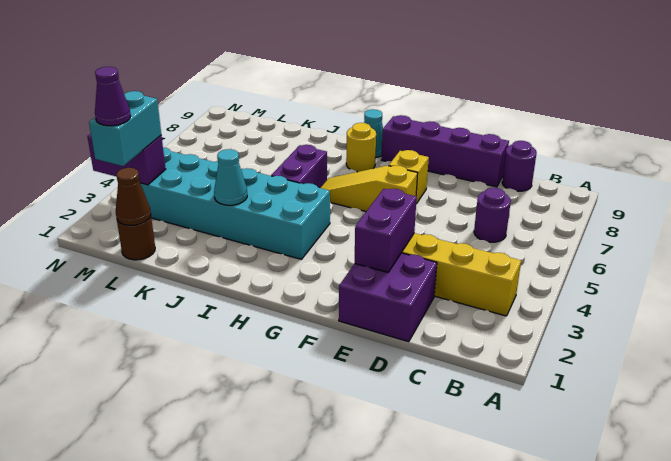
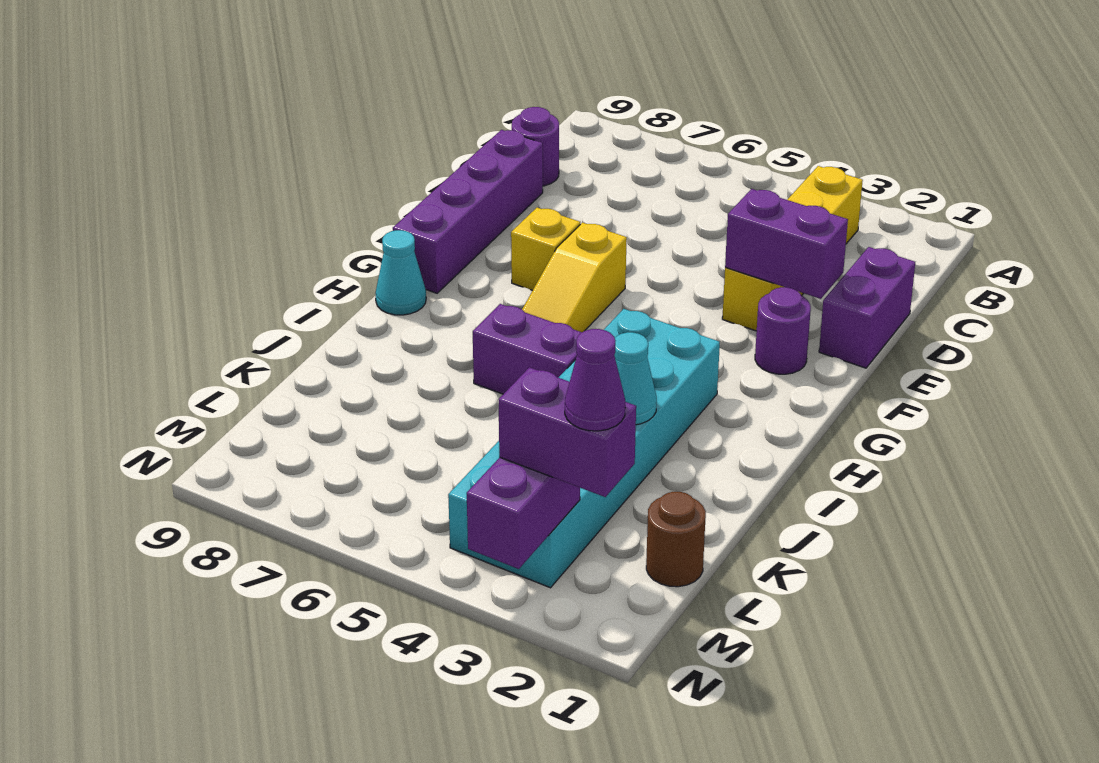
purple round brick C6 level 1 -> purple round brick F2 level 1
purple brick D1:E2 level 1 -> purple brick D1:E1 level 1
yellow round brick H8 level 1 -> none
brown cone L1 level 2 -> none
cyan brick M2:M3 level 3 -> purple brick M2:M3 level 3

